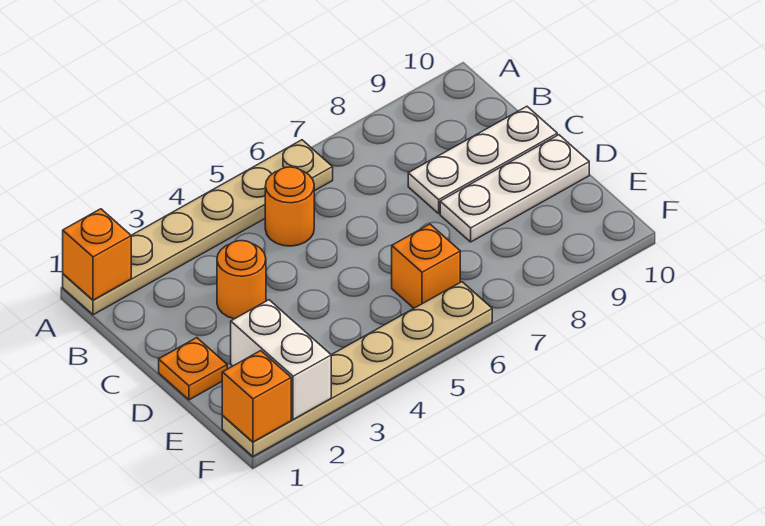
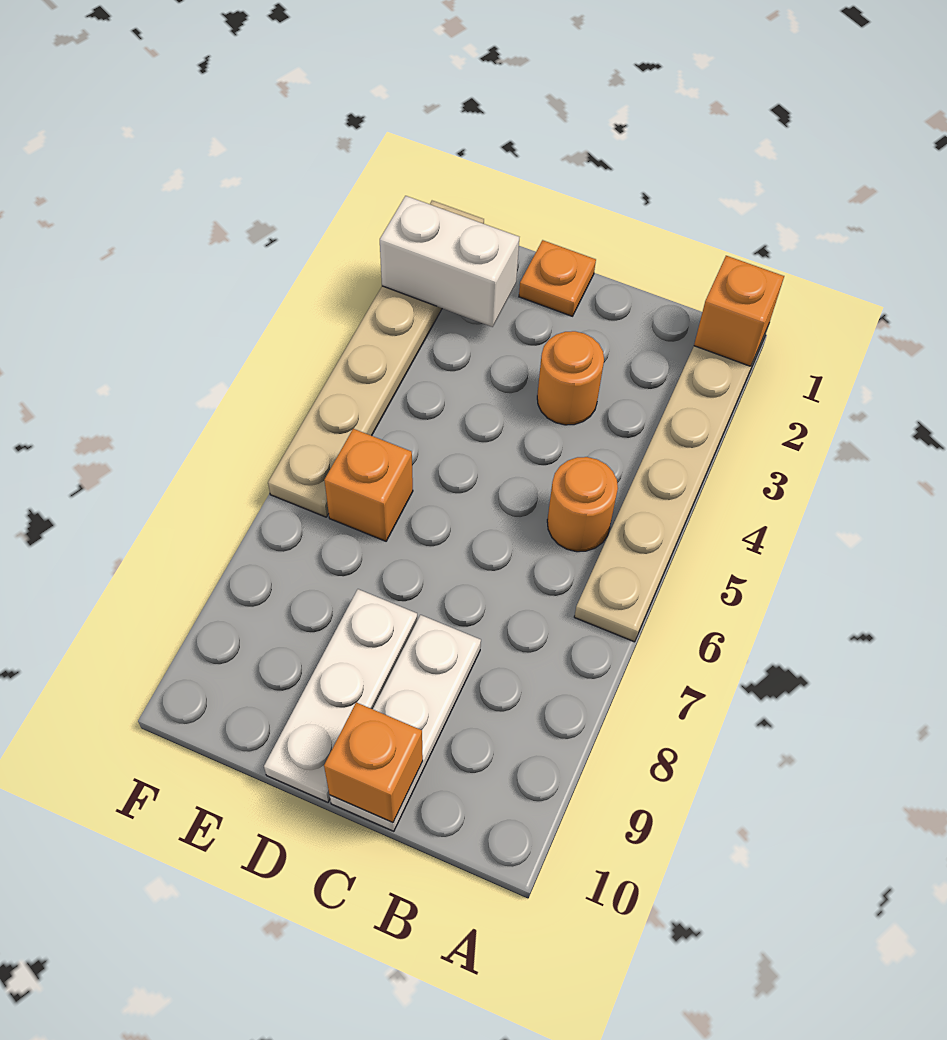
orange brick F1 level 2 -> orange brick C10 level 2

